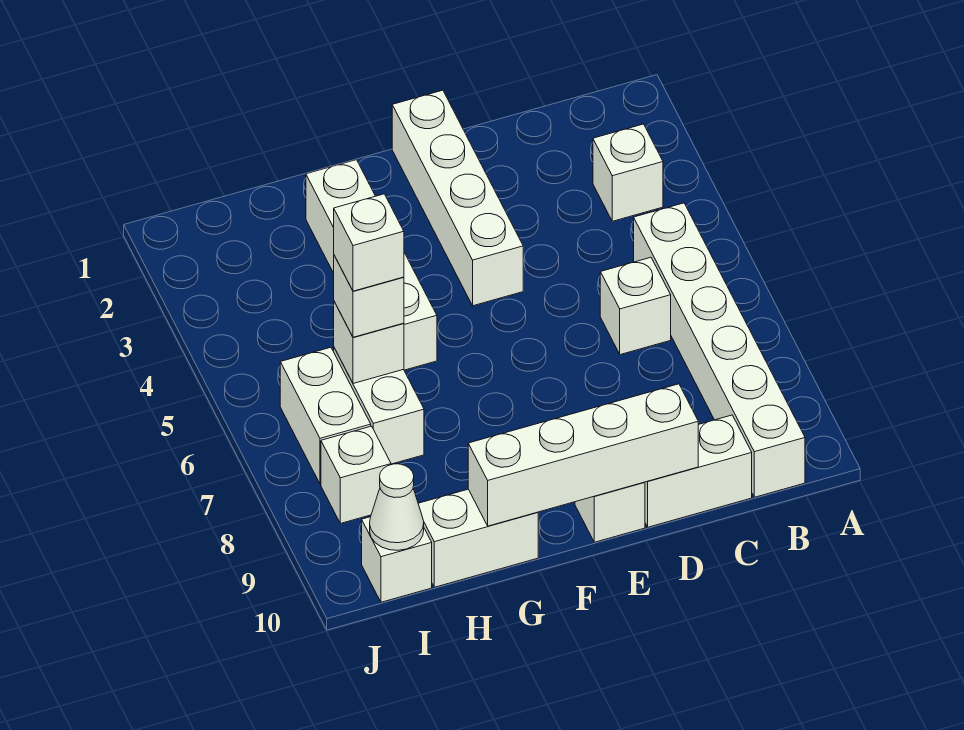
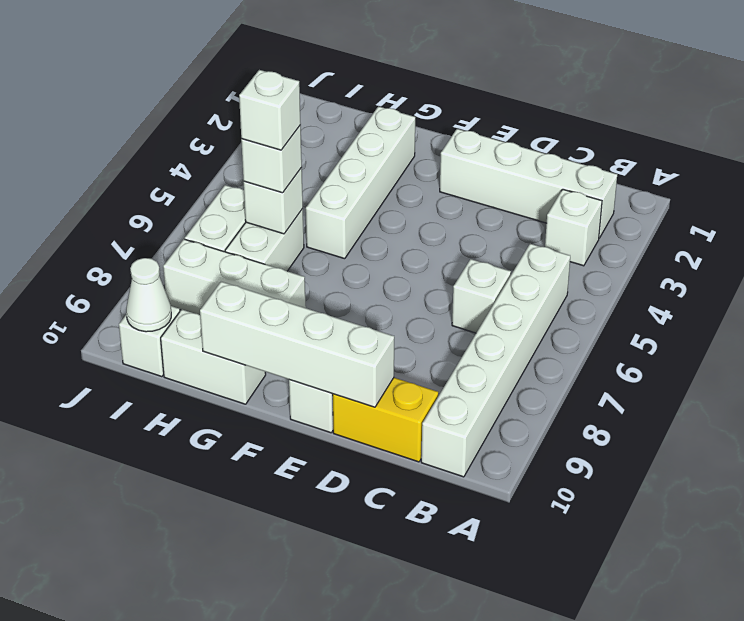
white brick C10:D10 level 1 -> yellow brick C10:D10 level 1
white brick E1:E4 level 1 -> white brick B2:E2 level 1
white brick I8 level 1 -> white brick G8:I8 level 1

